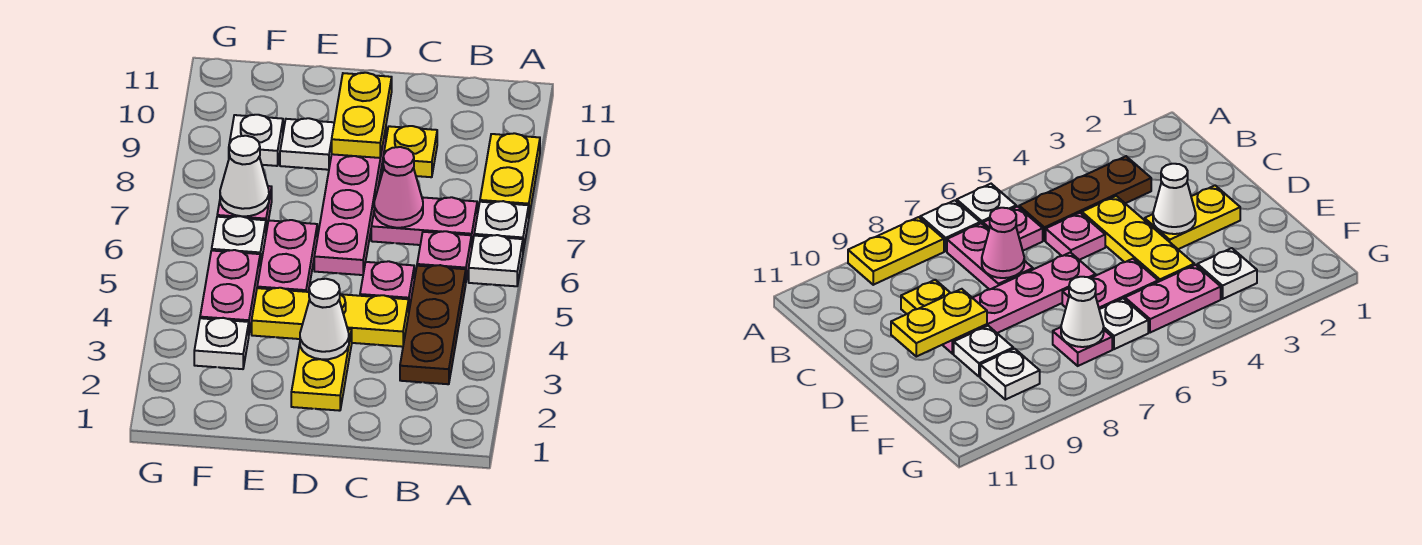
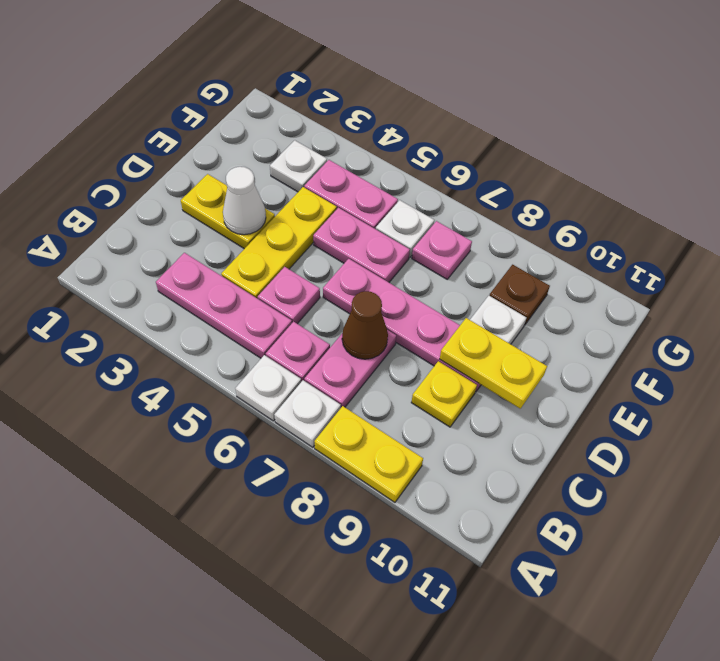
brown plate B3:B5 level 1 -> pink plate B3:B5 level 1
pink cone C7 level 2 -> brown cone C7 level 2
white cone F7 level 2 -> none
white plate F9 level 1 -> brown plate F9 level 1

